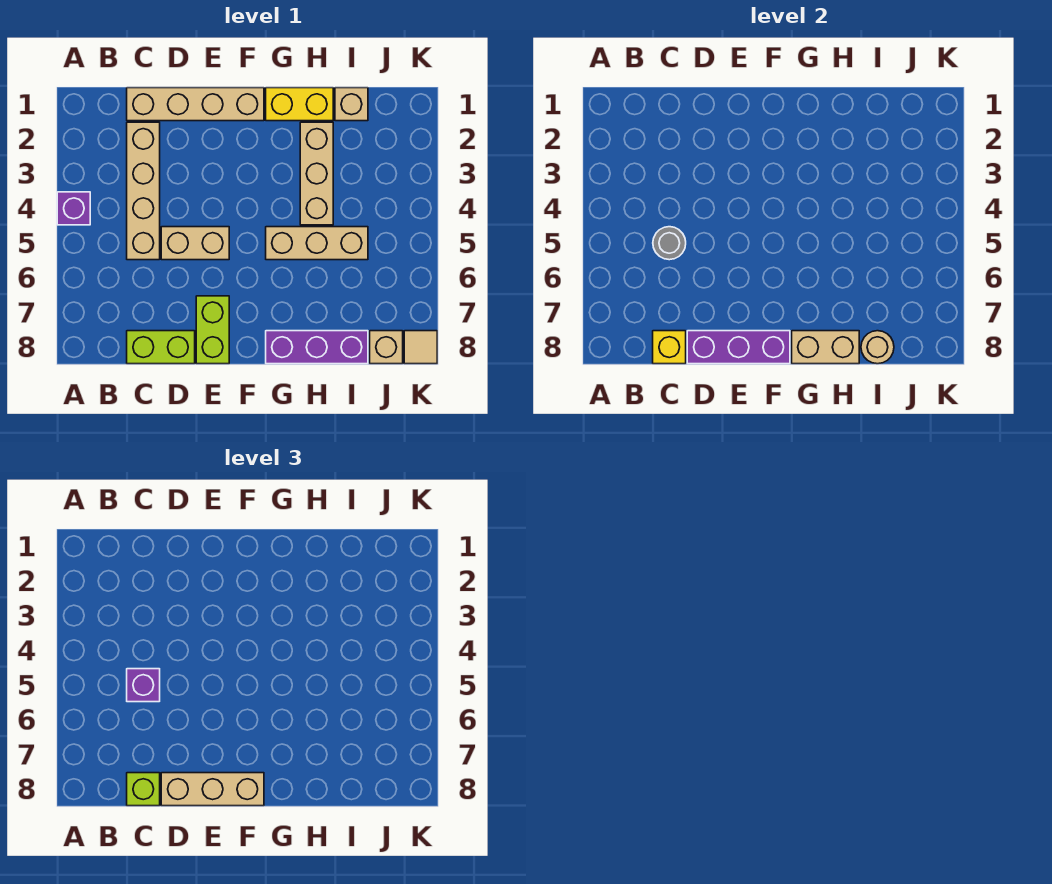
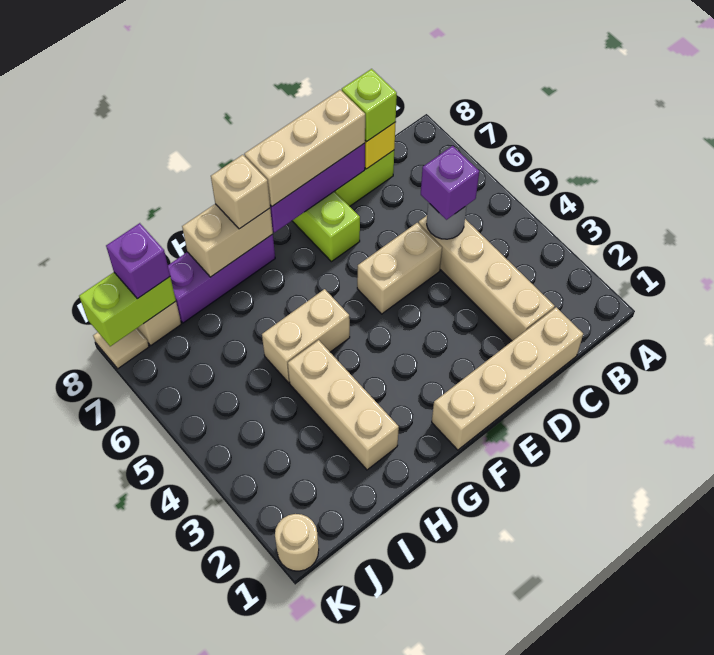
purple brick A4 level 1 -> purple brick J8 level 3
yellow brick G1:H1 level 1 -> none
tan brick G5:I5 level 1 -> tan brick G5:H5 level 1
tan brick I1 level 1 -> tan brick G8 level 3
tan round brick I8 level 2 -> tan round brick K1 level 1
none -> lime brick J8:K8 level 2

